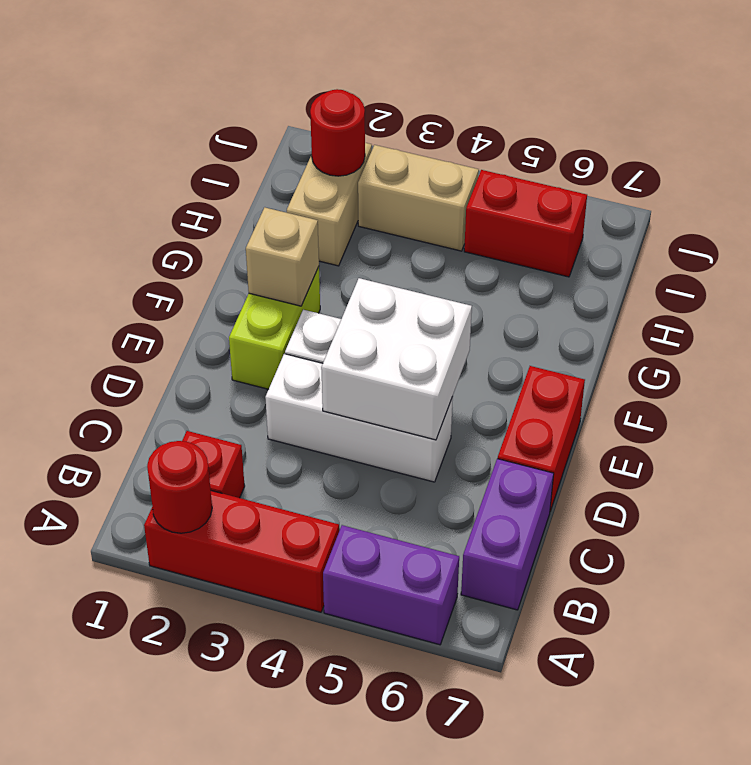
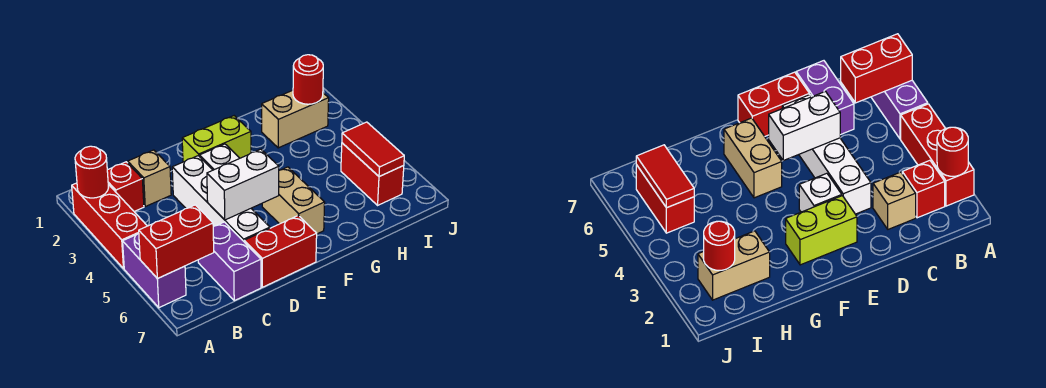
none -> red brick A6:B6 level 2
purple brick B7:C7 level 1 -> purple brick C6:C7 level 1
white brick D3:D5 level 1 -> white brick D3:D6 level 1
white brick D4:E5 level 2 -> white brick D5:E5 level 2
tan brick F2 level 2 -> tan brick C2 level 1
tan brick I3:I4 level 1 -> tan brick F5:F6 level 1
none -> red tile I5:I6 level 2

